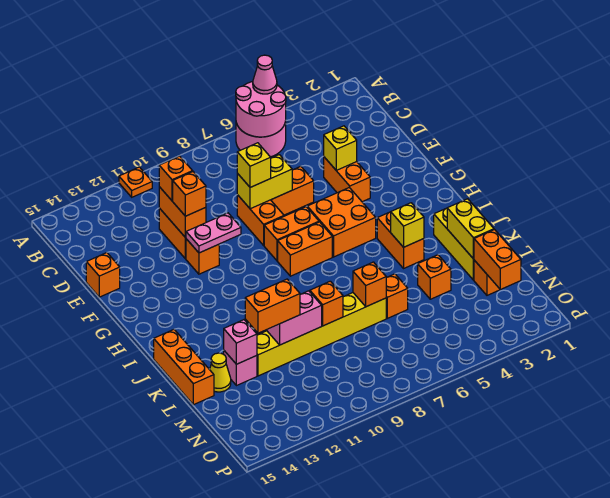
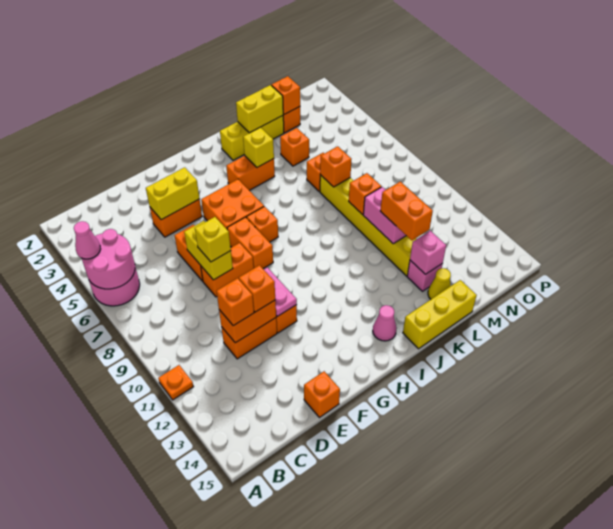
yellow brick E4 level 2 -> yellow brick E4:F4 level 2
orange brick H7:H8 level 1 -> orange brick H7 level 1
none -> pink cone I14 level 1
orange brick J15:L15 level 1 -> yellow brick J15:L15 level 1
orange brick M2:N2 level 2 -> orange brick M2 level 2

